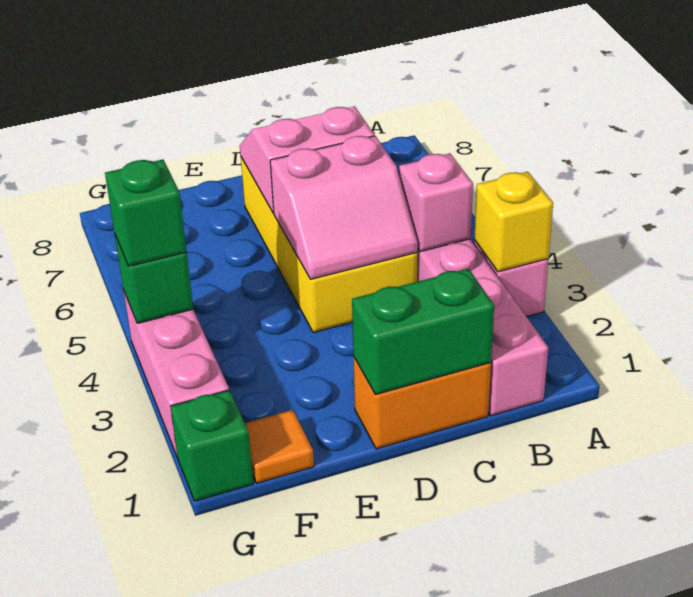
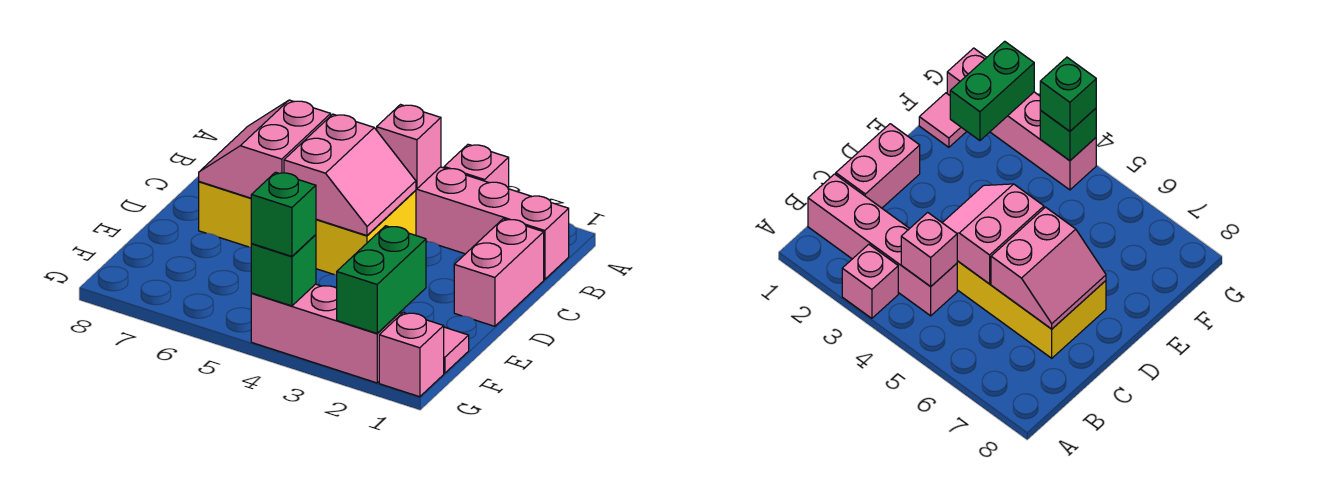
yellow brick A3 level 2 -> none
orange brick C1:D1 level 1 -> pink brick C1:D1 level 1
green brick C1:D1 level 2 -> green brick F2:G2 level 2
orange tile F1 level 1 -> pink tile F1 level 1
green brick G1 level 1 -> pink brick G1 level 1

